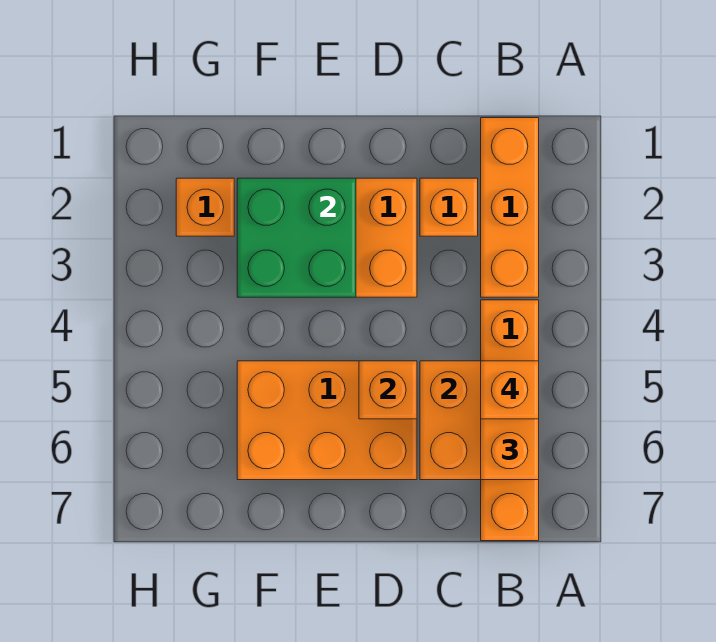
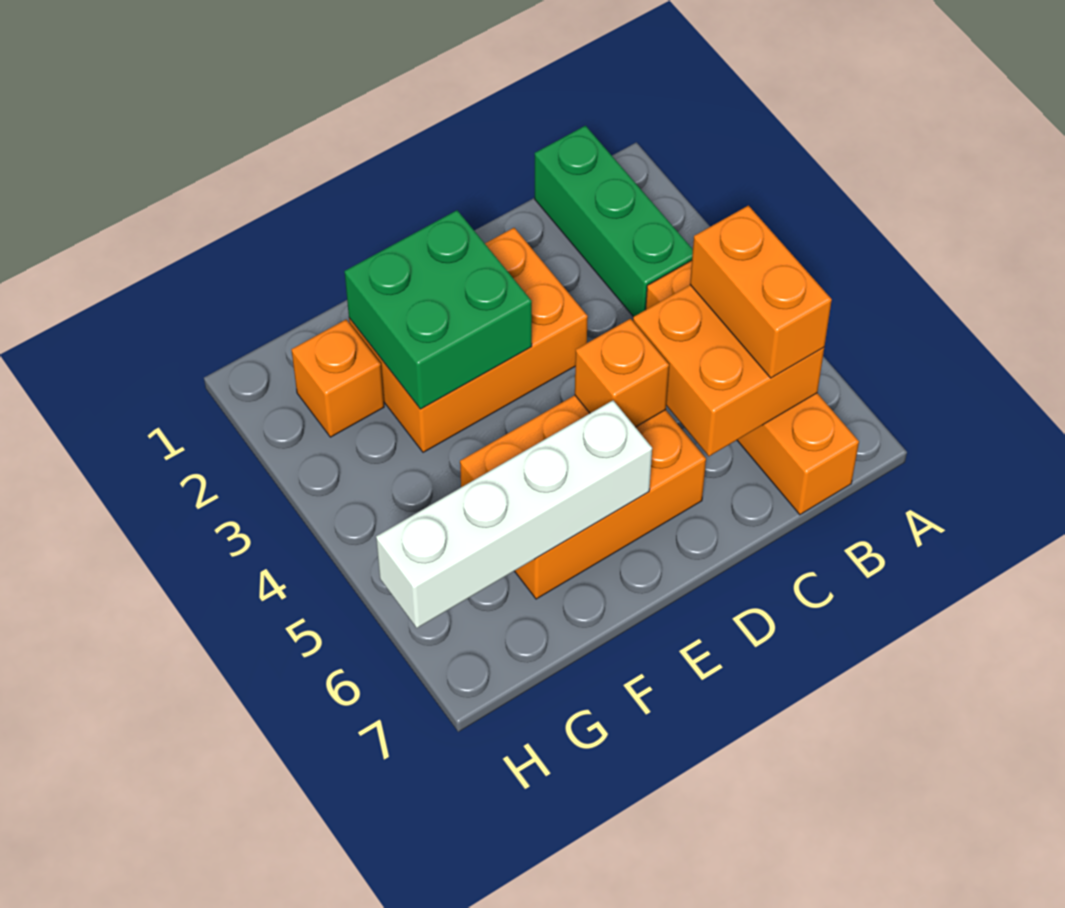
orange brick B1:B3 level 1 -> green brick B1:B3 level 1
orange brick B5 level 4 -> none
orange brick C2 level 1 -> none
none -> white brick E6:H6 level 2

